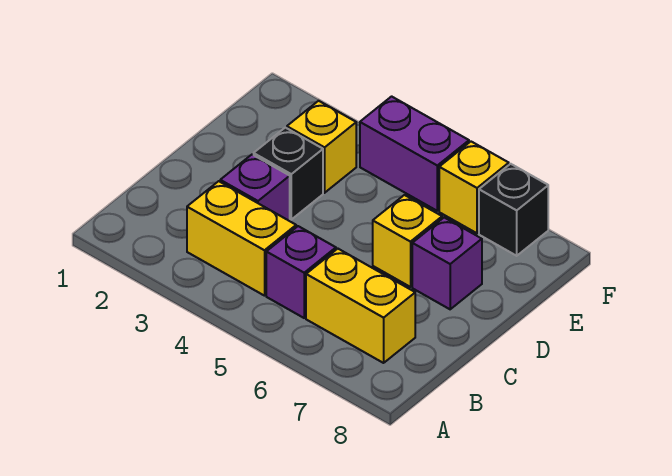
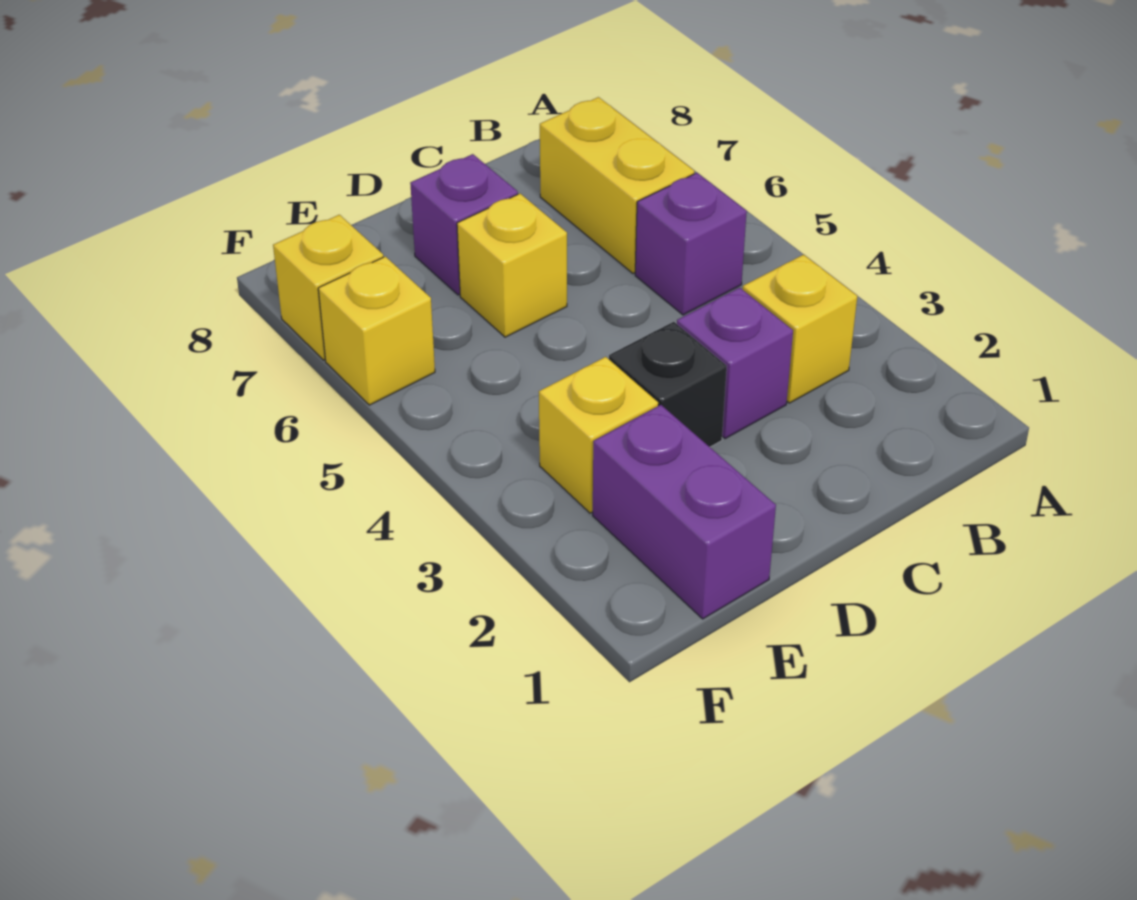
yellow brick B3:B4 level 1 -> yellow brick B3 level 1
purple brick F4:F5 level 1 -> purple brick E1:E2 level 1
black brick F7 level 1 -> yellow brick F7 level 1

